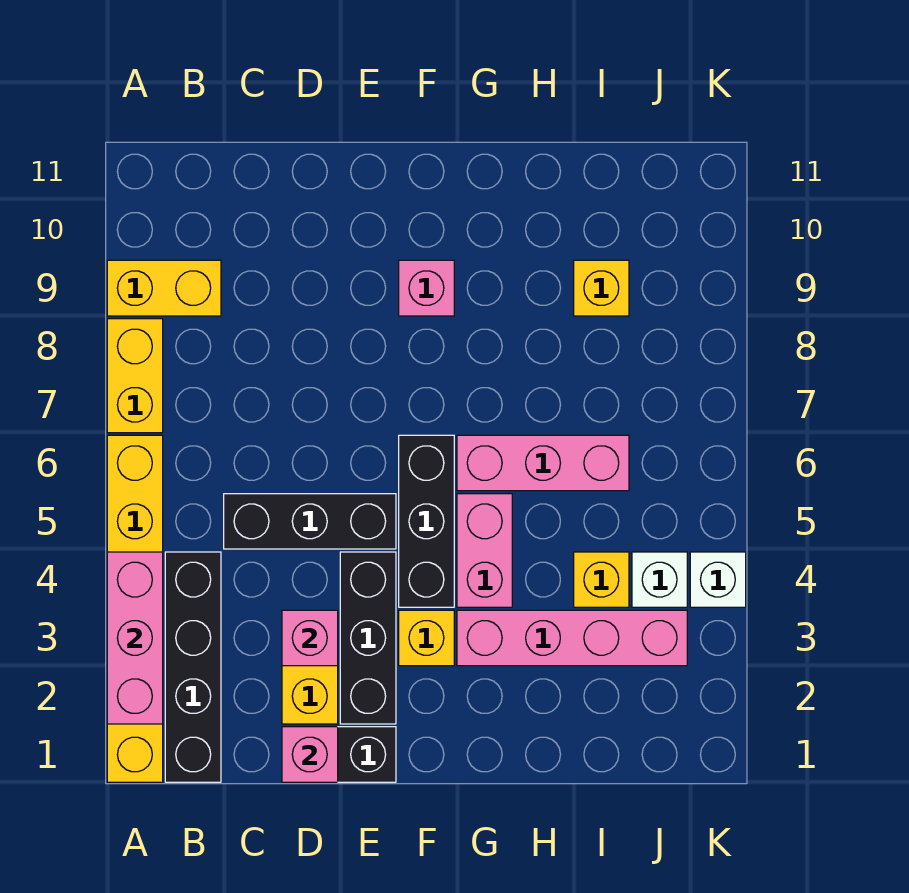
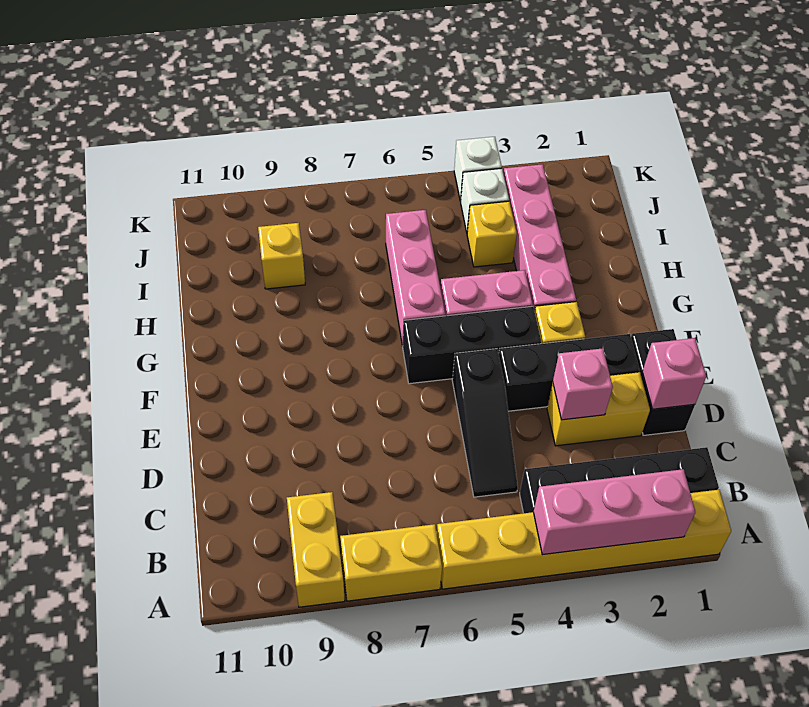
black brick C5:E5 level 1 -> black slope C5:E5 level 1 top E
pink brick F9 level 1 -> none

